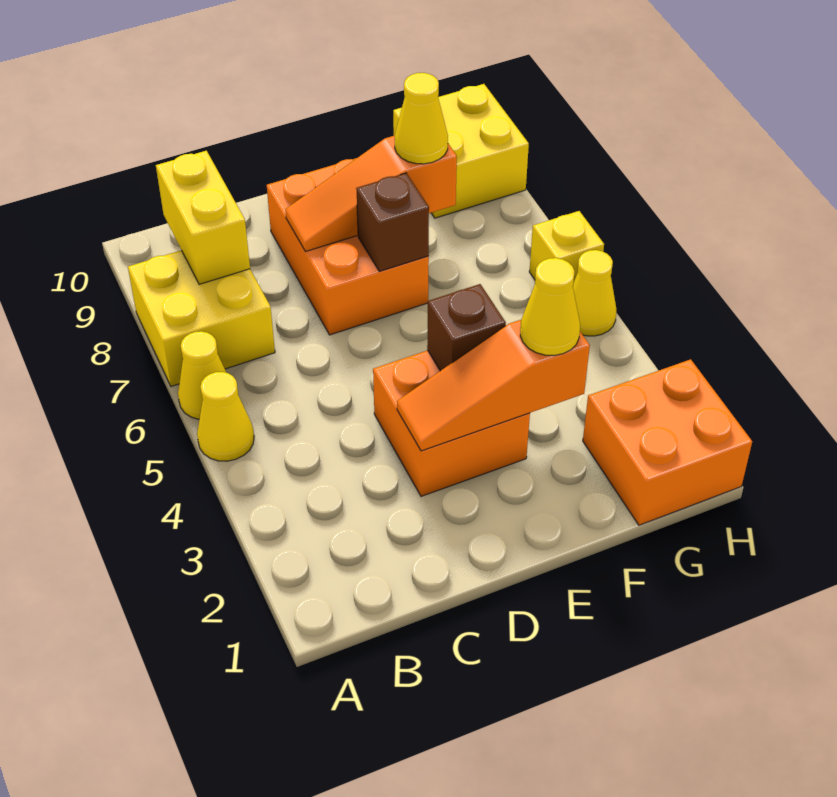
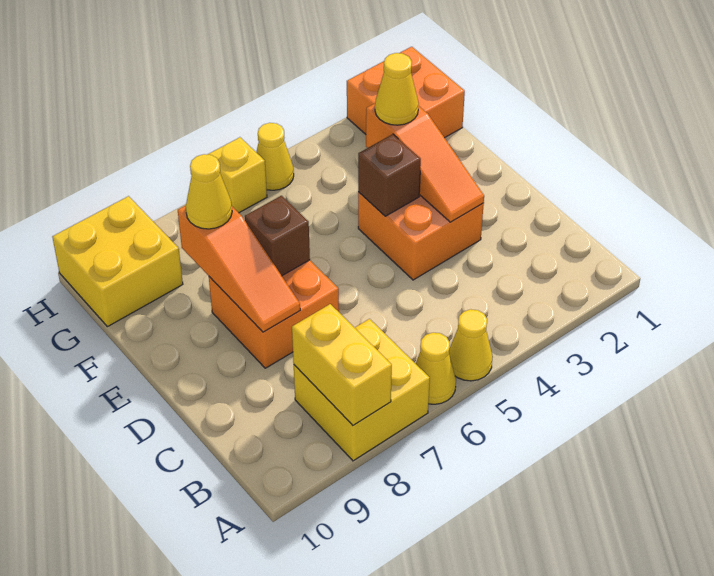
yellow brick B8:B9 level 2 -> yellow brick A8:B8 level 2
orange brick D7:E9 level 1 -> orange brick D7:E8 level 1

